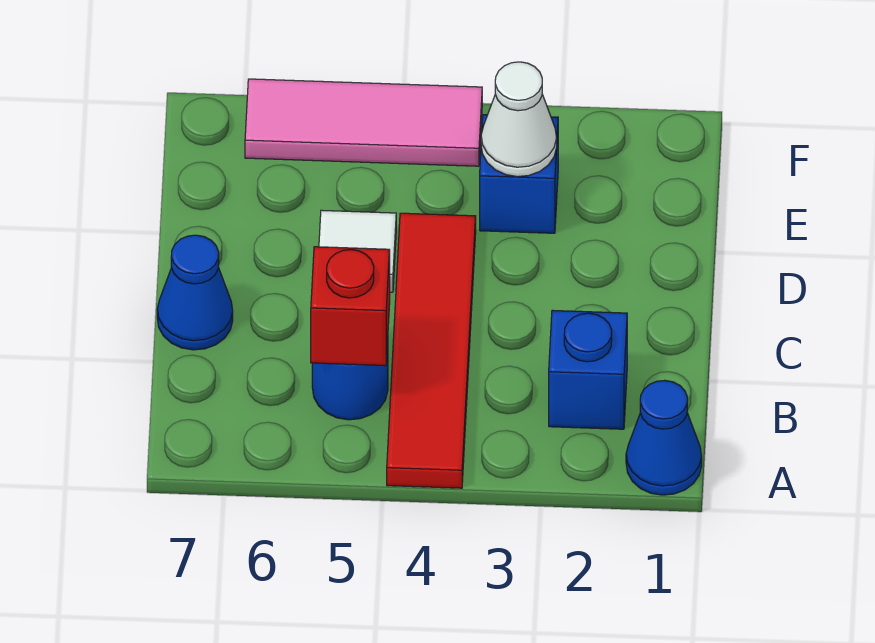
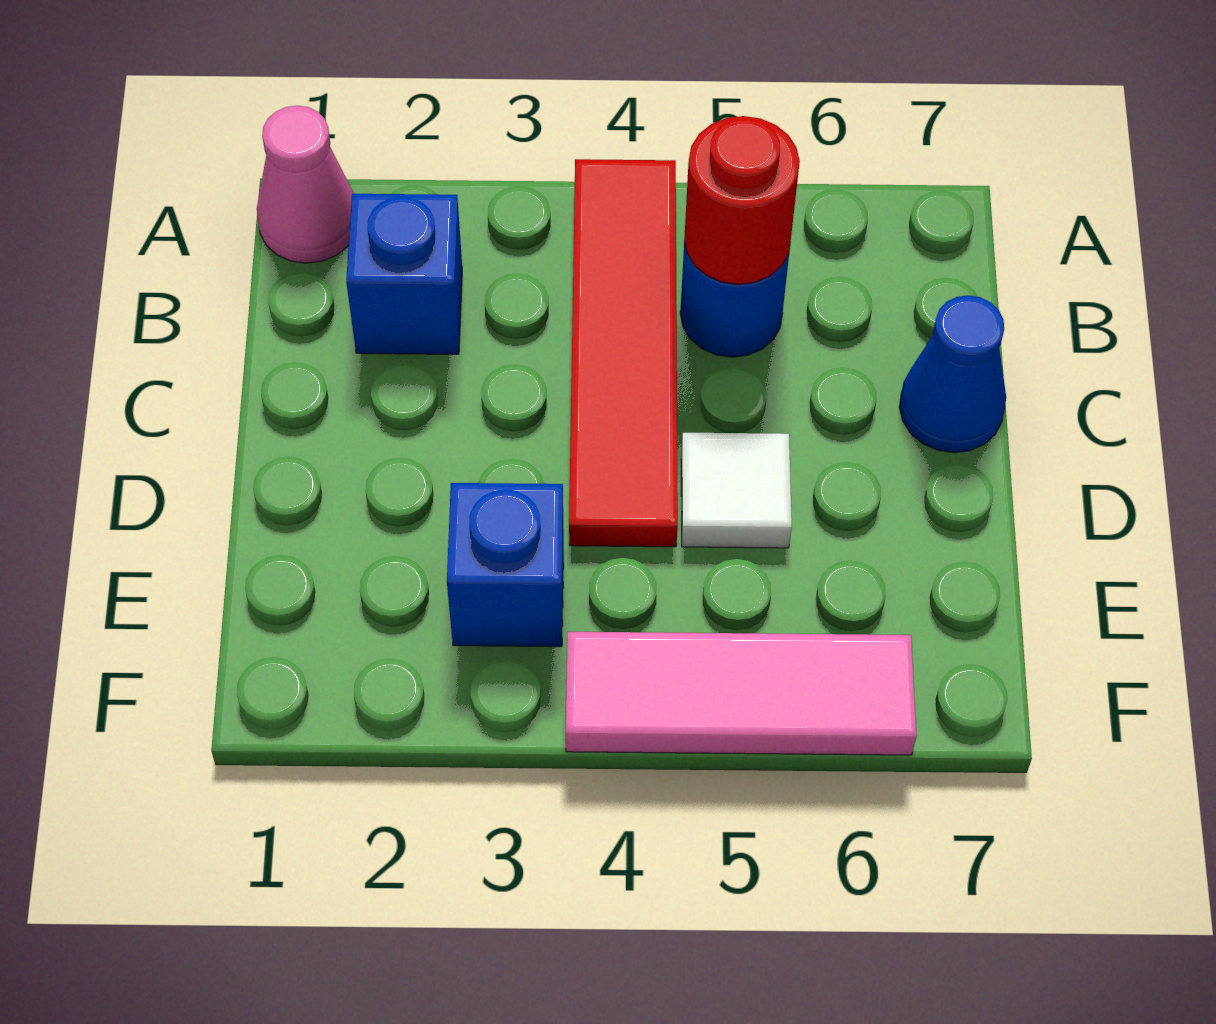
blue cone A1 level 1 -> pink cone A1 level 1
red brick B5 level 2 -> red round brick B5 level 2
white cone E3 level 2 -> none

